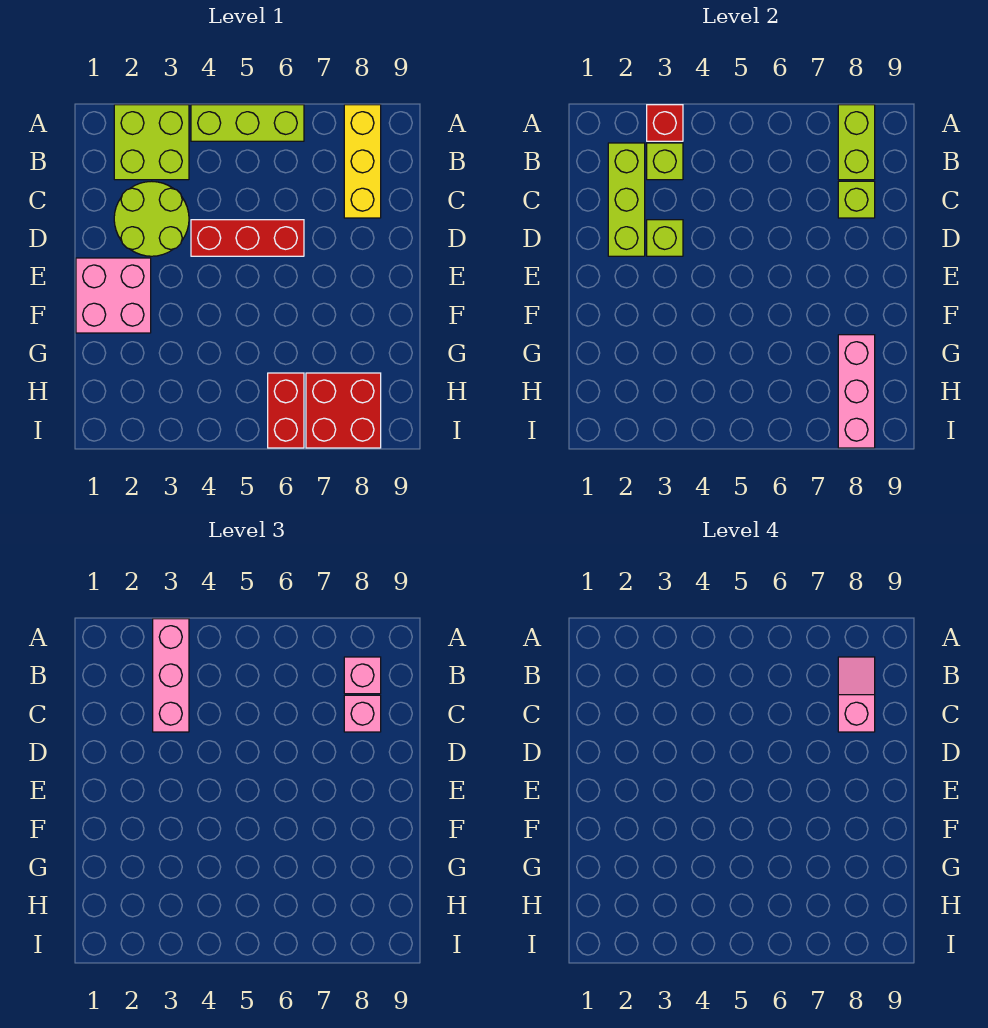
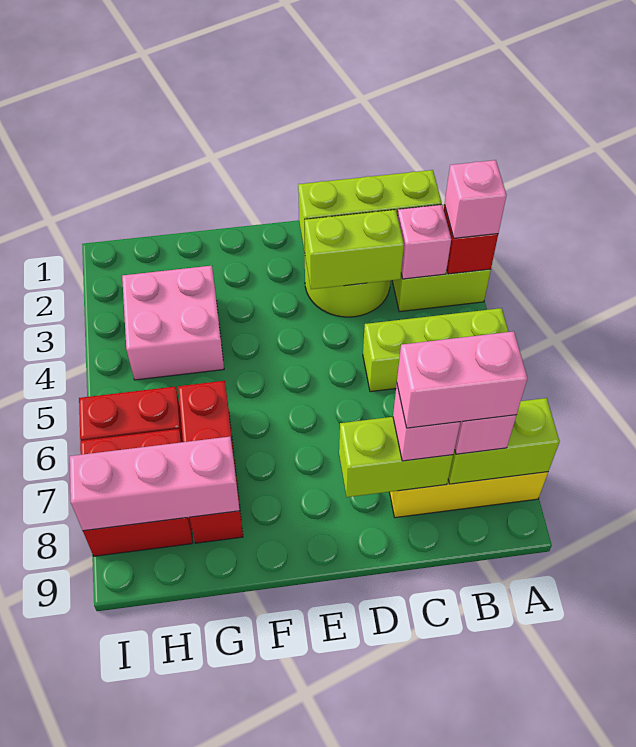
pink brick A3:C3 level 3 -> pink brick A3 level 3
lime brick A4:A6 level 1 -> lime brick A5:C5 level 1
lime brick B3 level 2 -> pink brick B3 level 2
pink slope B8:C8 level 4 top C -> pink brick B8:C8 level 4
lime brick C8 level 2 -> lime brick C8:D8 level 2
lime brick D3 level 2 -> lime brick C3:D3 level 2
red brick D4:D6 level 1 -> red brick G6:G8 level 1
pink brick E1:F2 level 1 -> pink brick G3:H4 level 1

